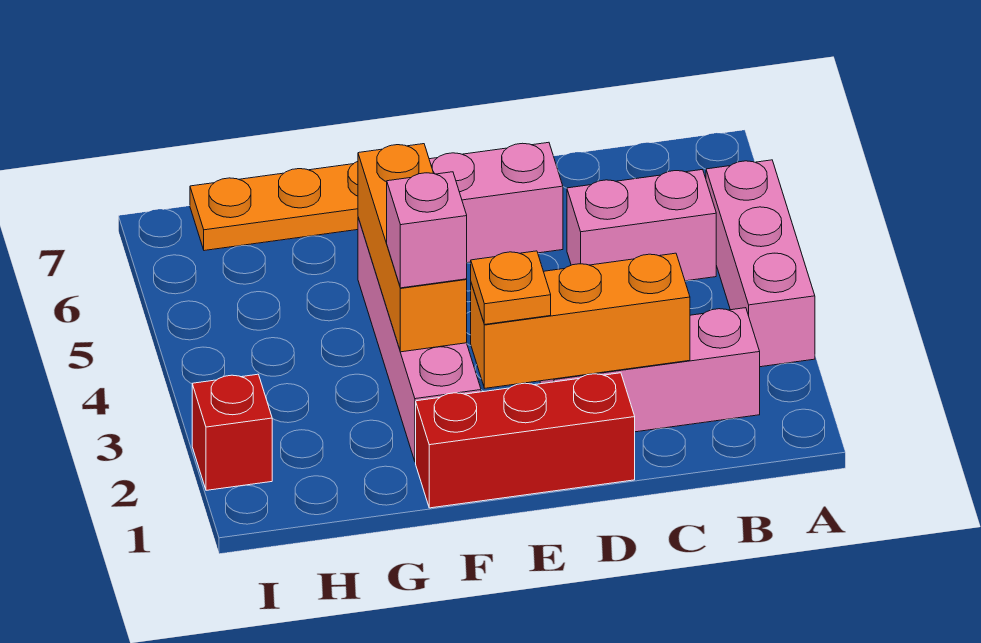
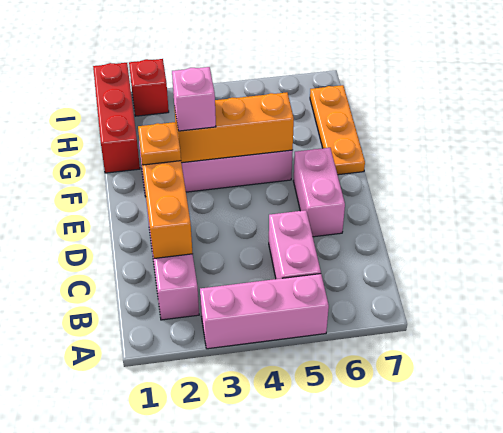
red brick D1:F1 level 1 -> red brick G1:I1 level 1

